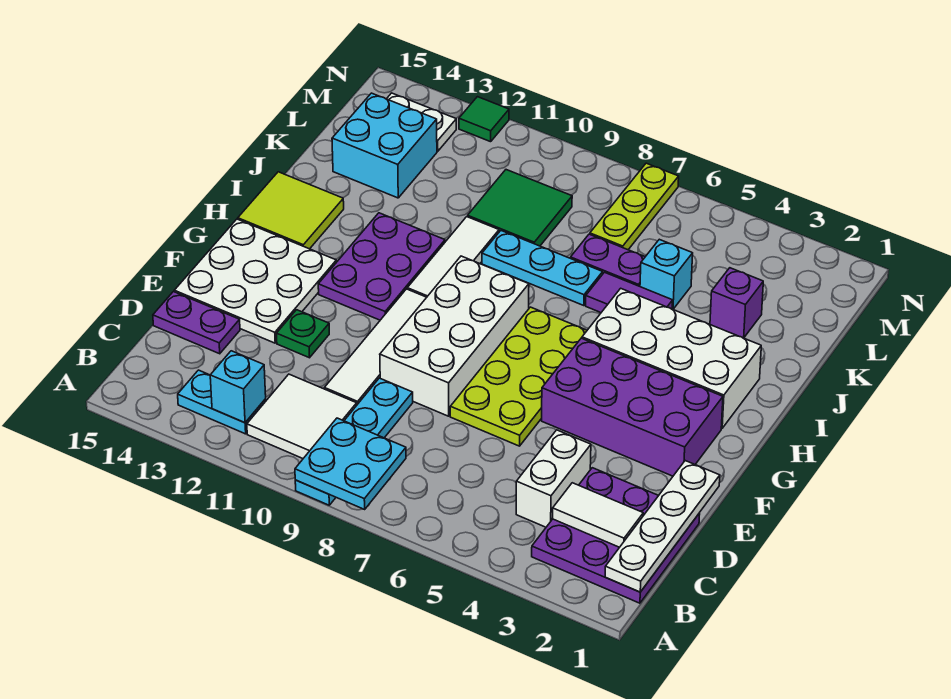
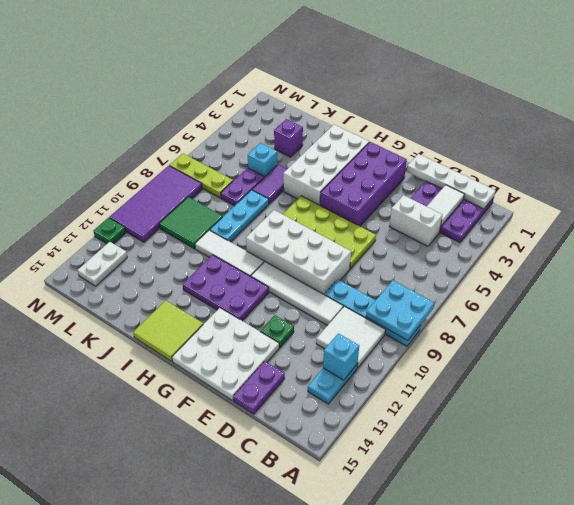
cyan brick K13:L14 level 1 -> none
none -> purple tile M8:N11 level 1
green tile N12 level 1 -> green plate N12 level 1

